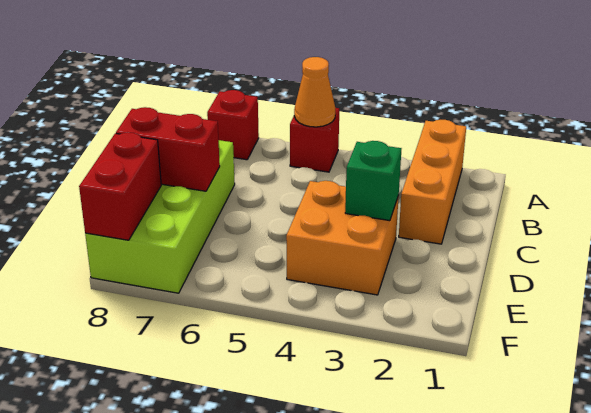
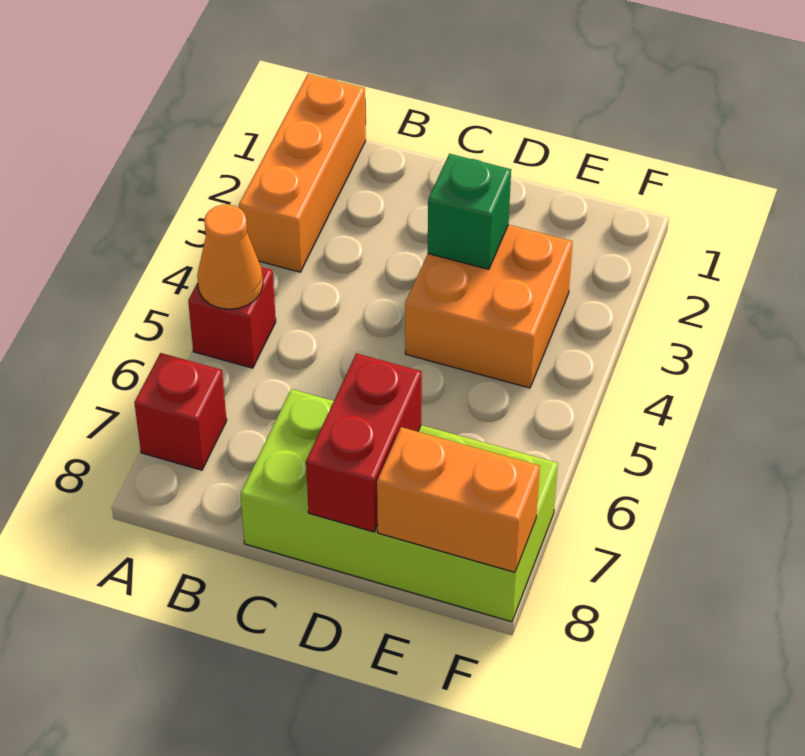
orange brick A2:C2 level 1 -> orange brick A1:A3 level 1
red brick E8:F8 level 2 -> orange brick E8:F8 level 2

